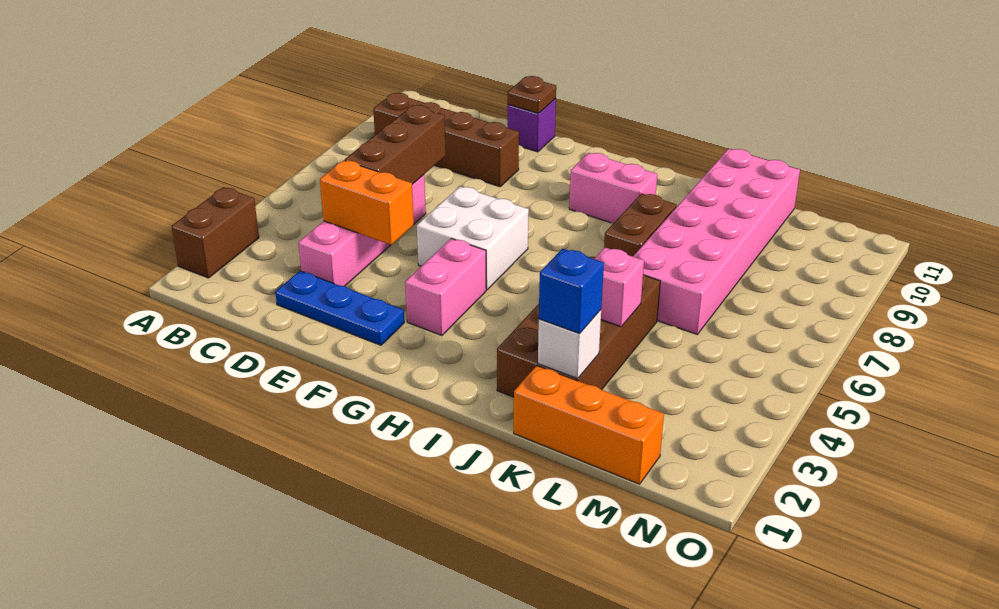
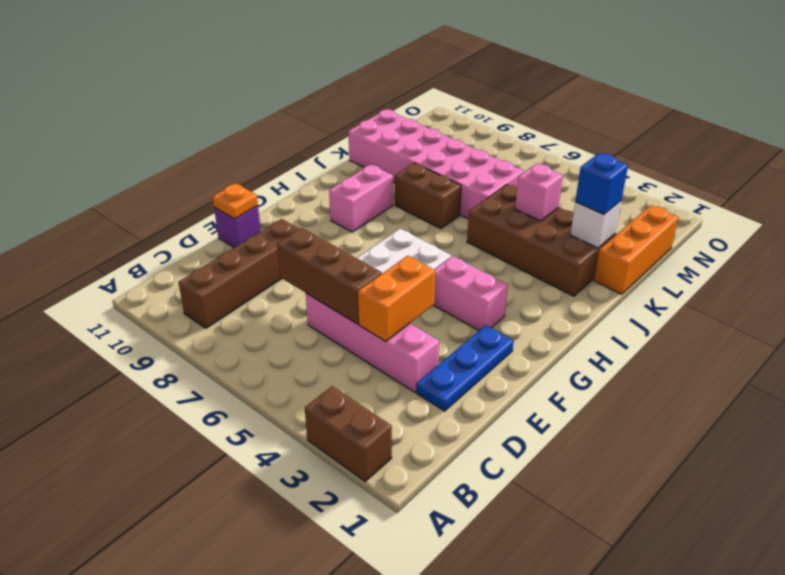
brown plate E11 level 2 -> orange plate E11 level 2

